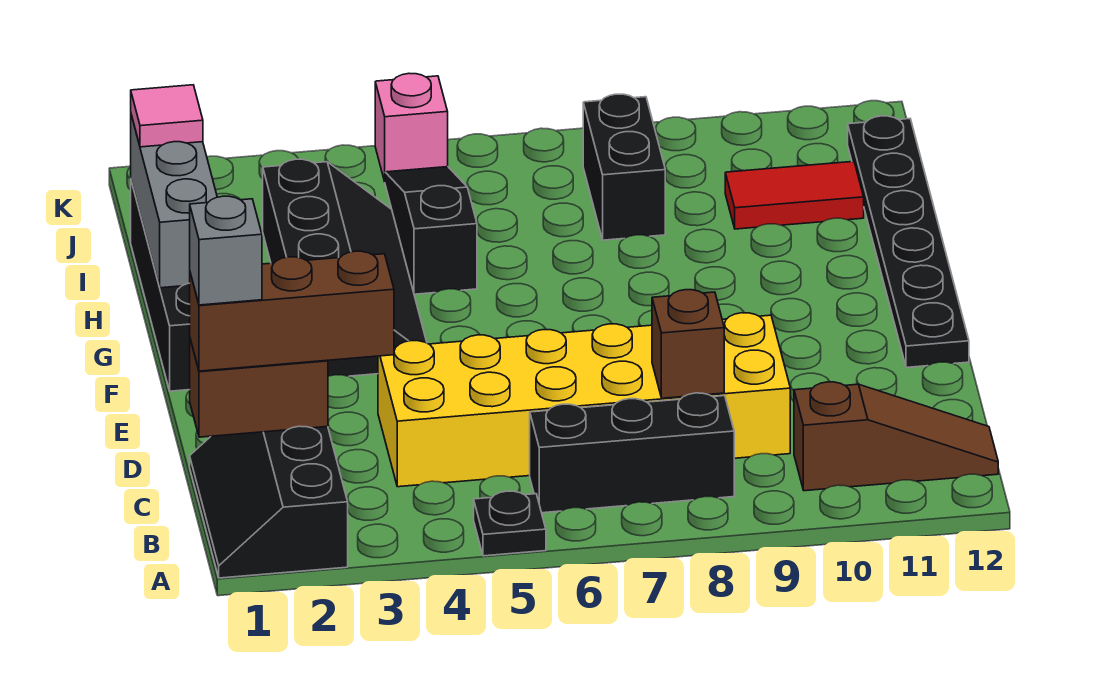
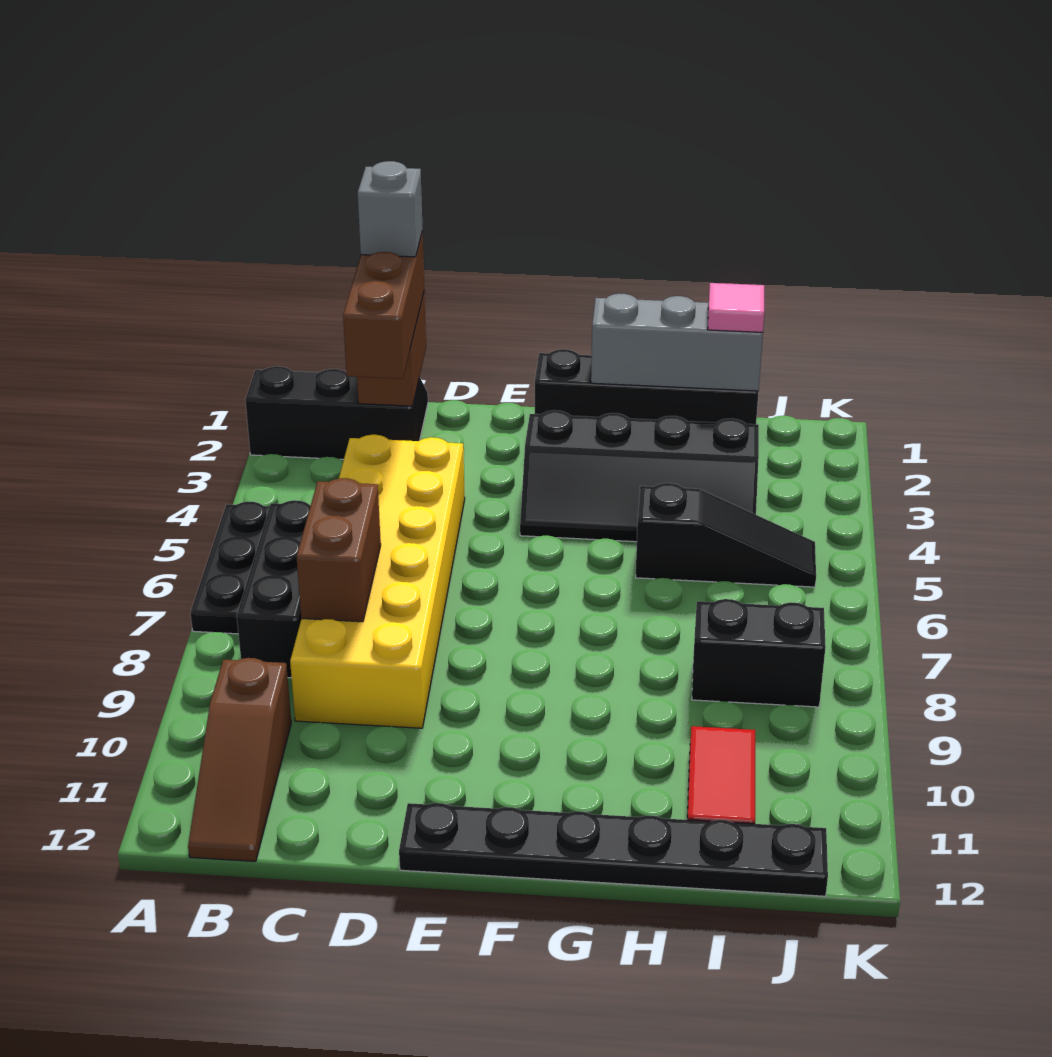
black plate A5 level 1 -> black plate A5:A7 level 1
brown brick C8 level 2 -> brown brick C7:C8 level 2
pink brick K5 level 1 -> none

